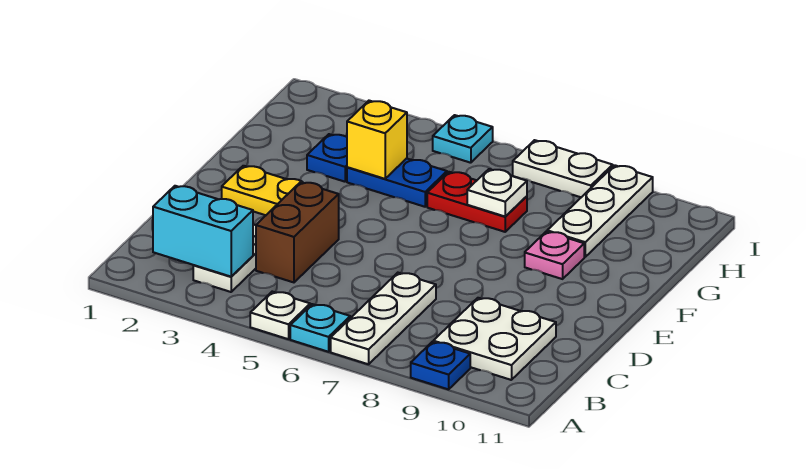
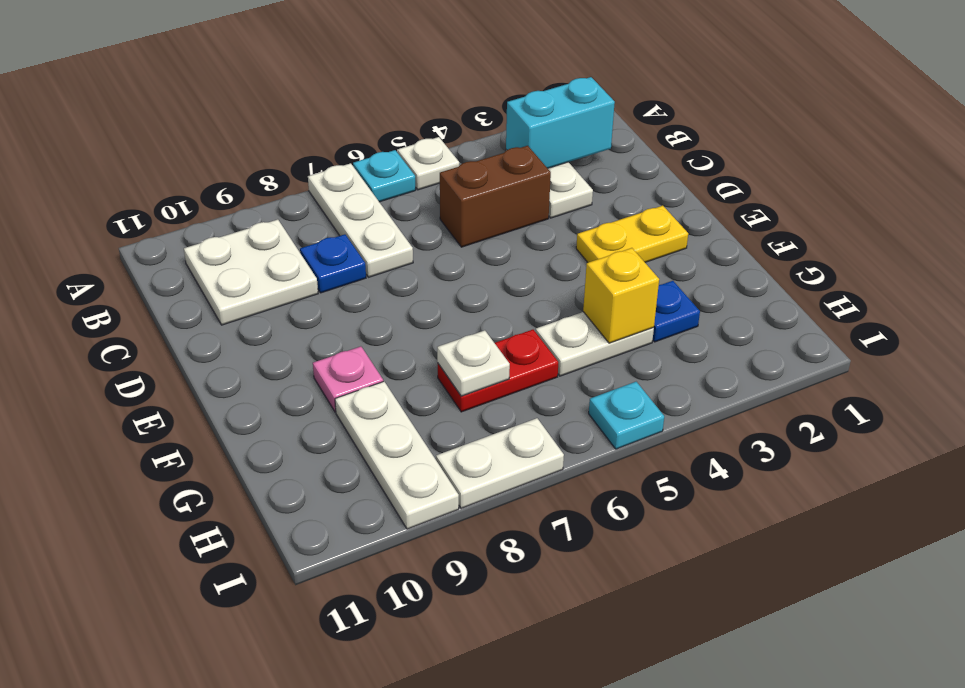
blue plate A9 level 1 -> blue plate C8 level 1
brown brick C4:D4 level 1 -> brown brick C4:C5 level 1
blue plate G4:G5 level 1 -> white plate G4:G5 level 1

